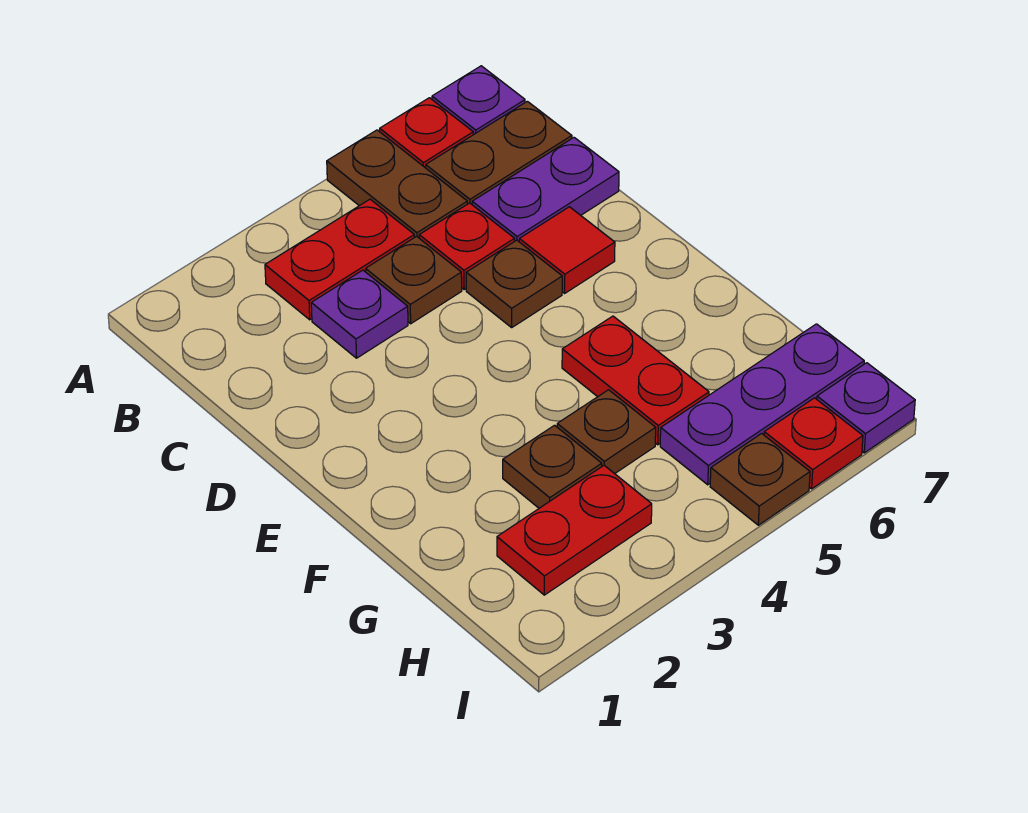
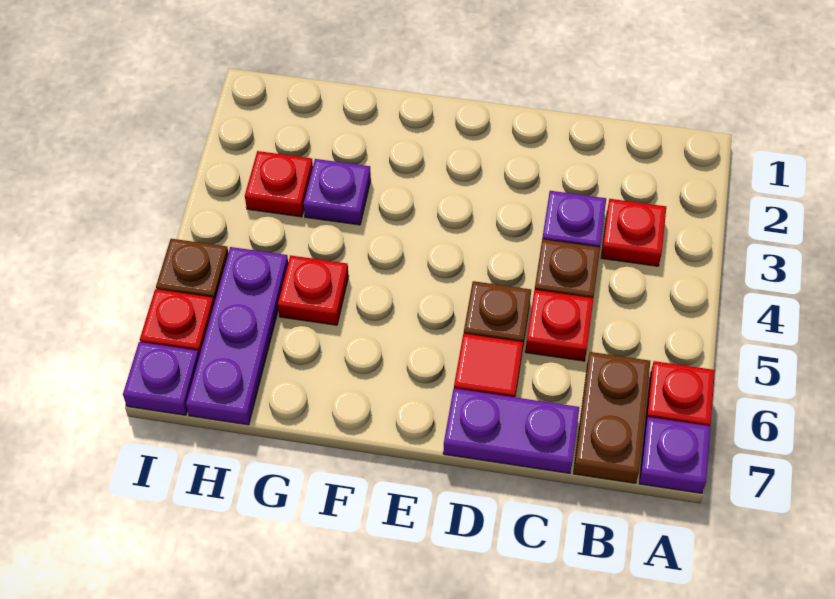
brown plate A5:B5 level 1 -> none
red plate B3:B4 level 1 -> red plate B3 level 1
purple plate C6:C7 level 1 -> purple plate C7:D7 level 1
red plate F5:G5 level 1 -> red plate G5 level 1
brown plate G3 level 1 -> purple plate G3 level 1
brown plate G4 level 1 -> none
red plate H2:H3 level 1 -> red plate H3 level 1

